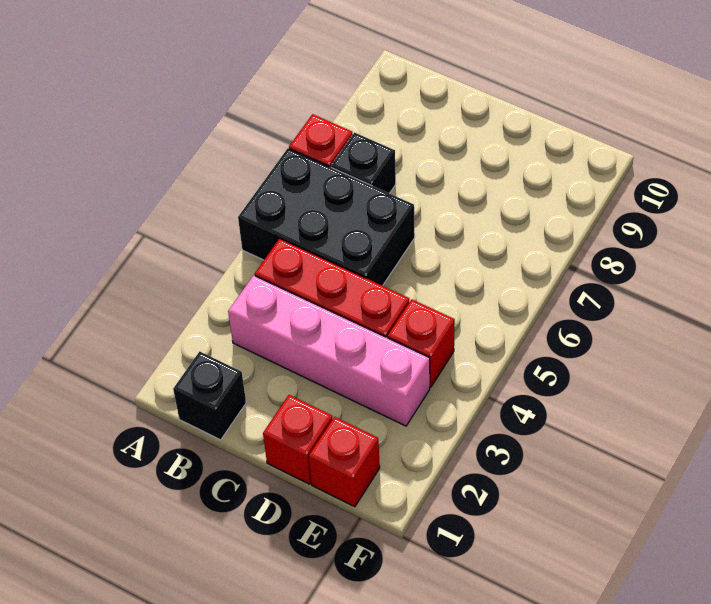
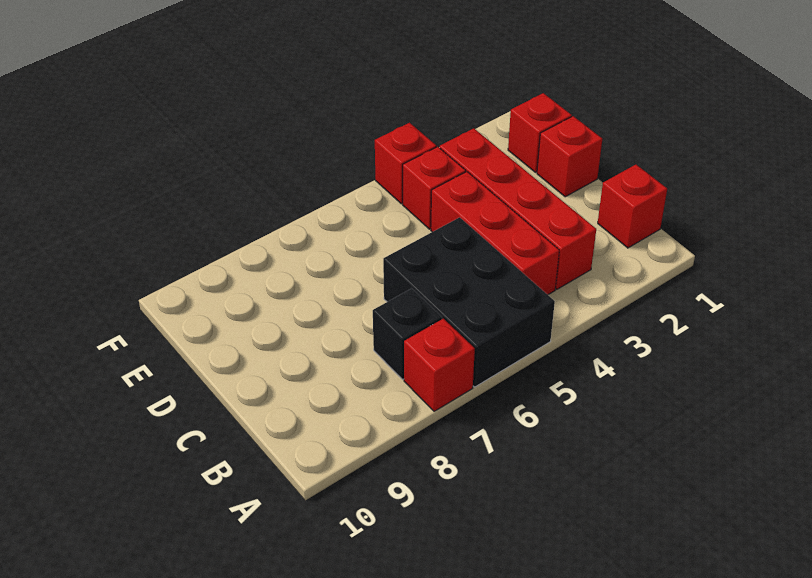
black brick B1 level 1 -> red brick B1 level 1
pink brick B3:E3 level 1 -> red brick B3:E3 level 1
none -> red brick F4 level 1

